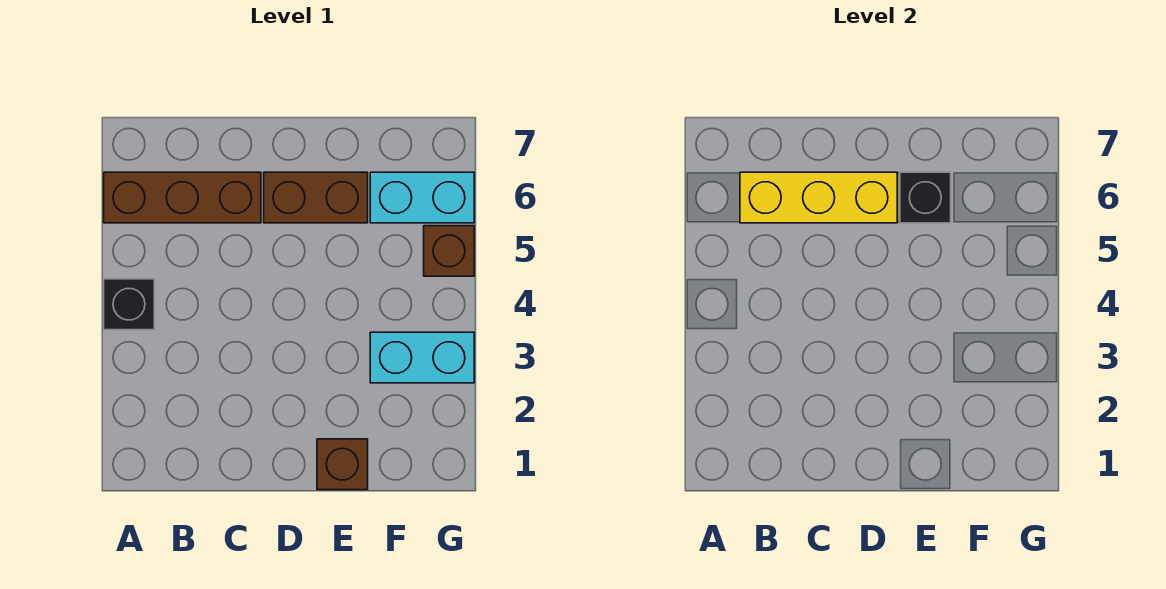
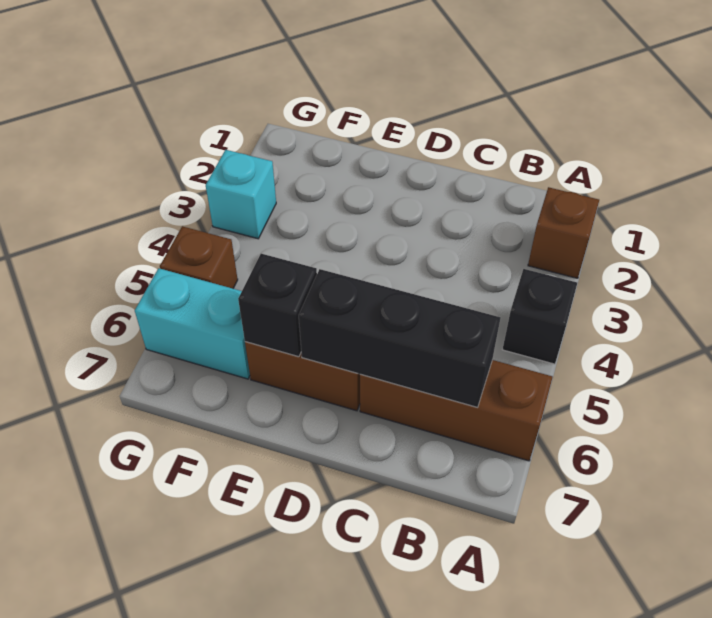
yellow brick B6:D6 level 2 -> black brick B6:D6 level 2
brown brick E1 level 1 -> brown brick A2 level 1
cyan brick F3:G3 level 1 -> cyan brick G3 level 1

